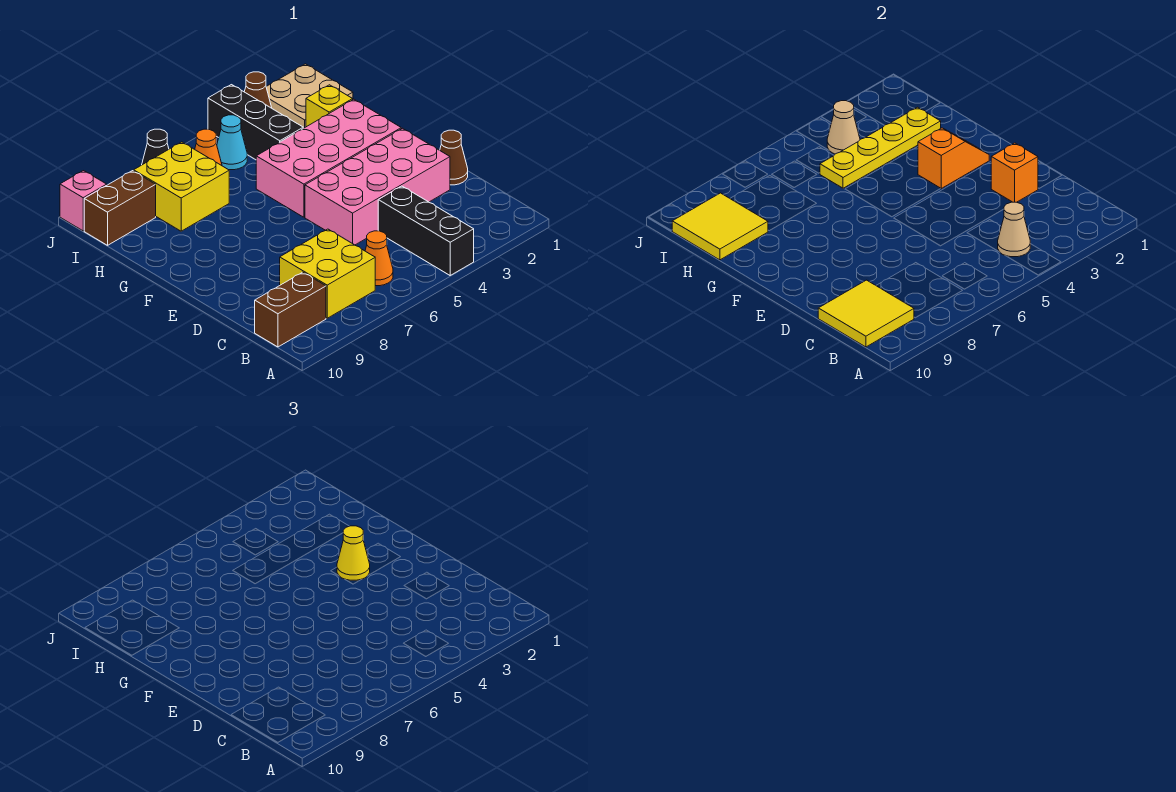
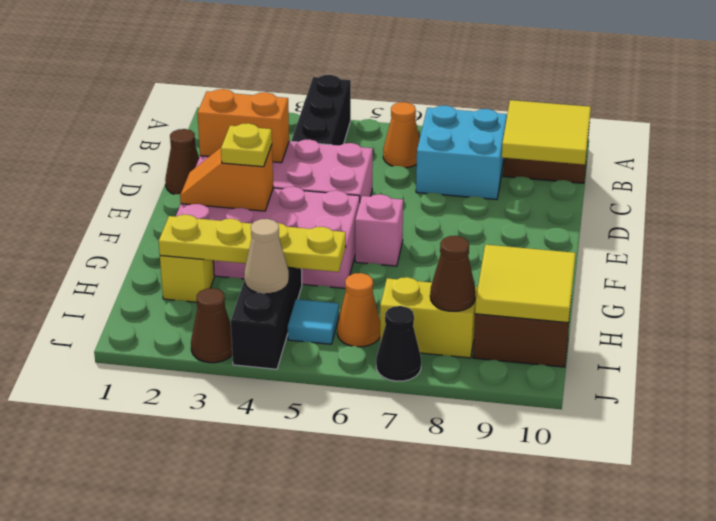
tan cone B4 level 2 -> none
yellow brick B7:C8 level 1 -> cyan brick B7:C8 level 1
orange brick D2 level 2 -> orange brick D2:D3 level 2
yellow cone F3 level 3 -> yellow plate F3 level 3
yellow brick H7:I8 level 1 -> yellow brick I7:I8 level 1
tan plate I1:J2 level 1 -> none
cyan cone I5 level 1 -> cyan tile I5 level 1
none -> brown cone I8 level 2
pink brick J10 level 1 -> pink brick F6 level 1

